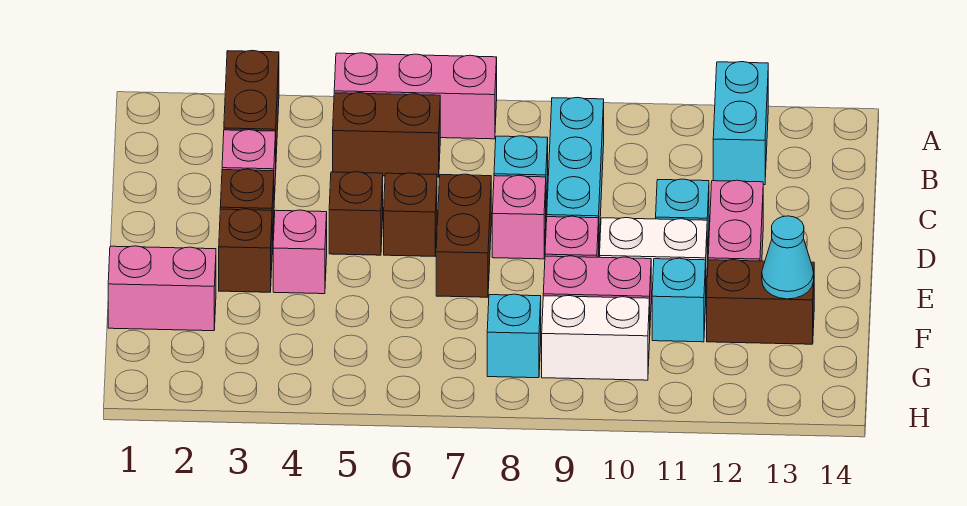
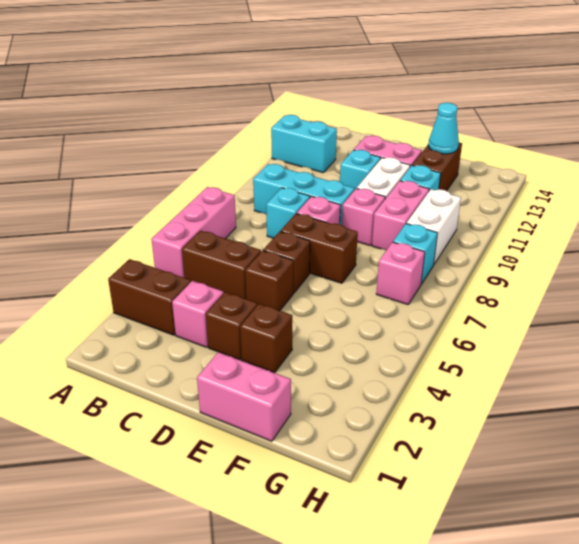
brown brick B5:B6 level 1 -> brown brick B5:C5 level 1
pink brick E4 level 1 -> pink brick G7 level 1
pink brick F1:F2 level 1 -> pink brick E1:F1 level 1

